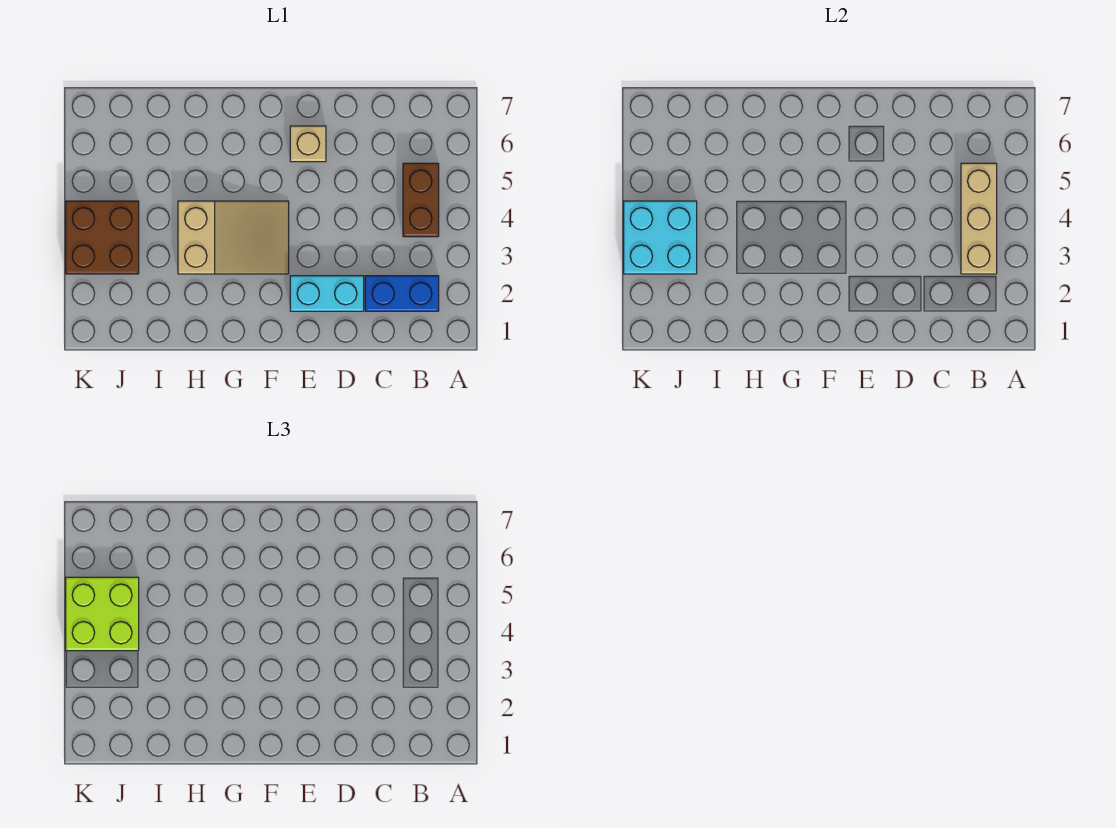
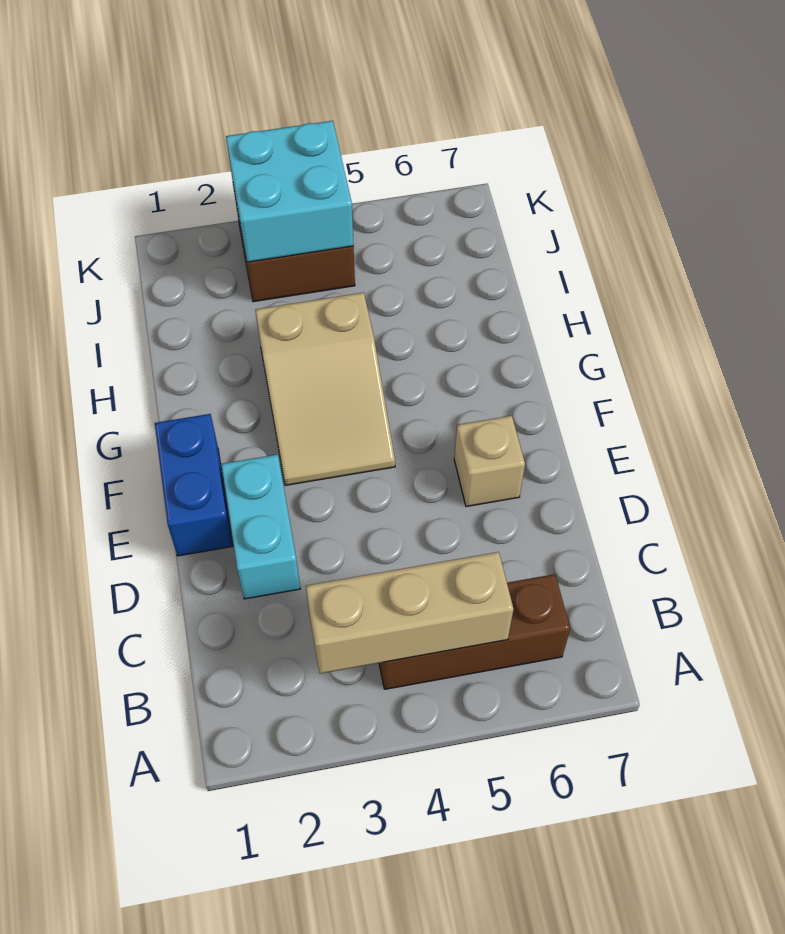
blue brick B2:C2 level 1 -> blue brick E1:F1 level 1
brown brick B4:B5 level 1 -> brown brick B4:B6 level 1
lime brick J4:K5 level 3 -> none

